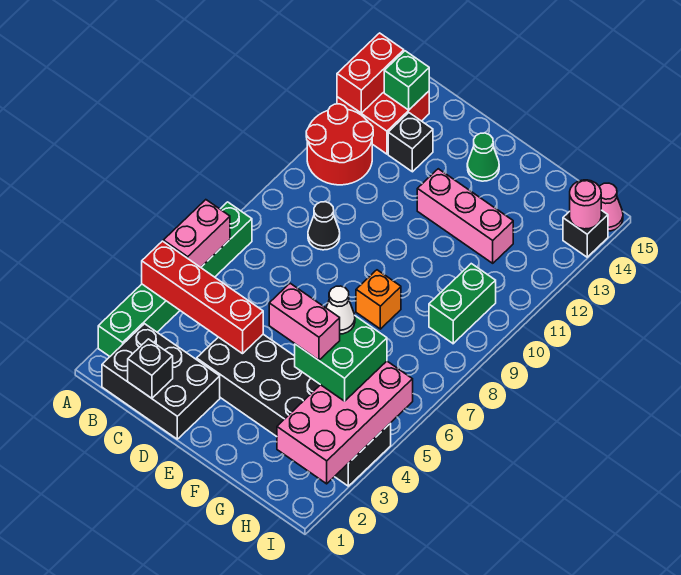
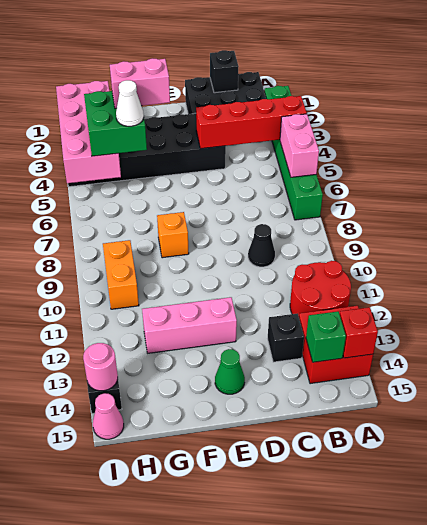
red brick A13:A14 level 2 -> red brick A14 level 2
green brick H9:H10 level 1 -> orange brick H9:H10 level 1

